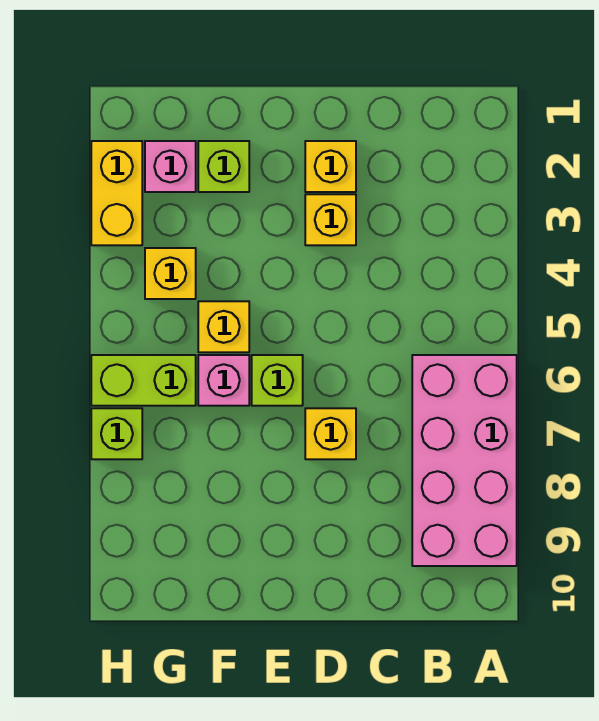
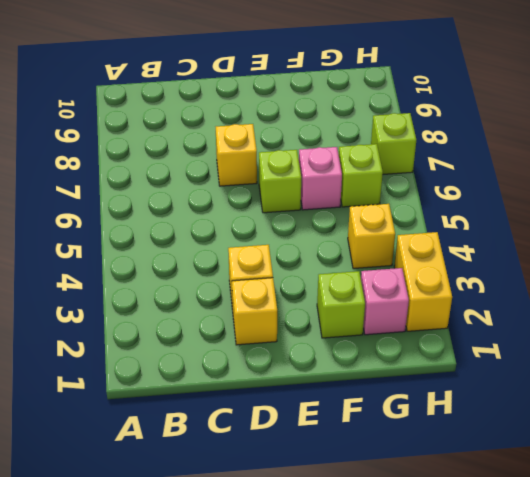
pink brick A6:B9 level 1 -> none
yellow brick F5 level 1 -> none
lime brick G6:H6 level 1 -> lime brick G6 level 1

